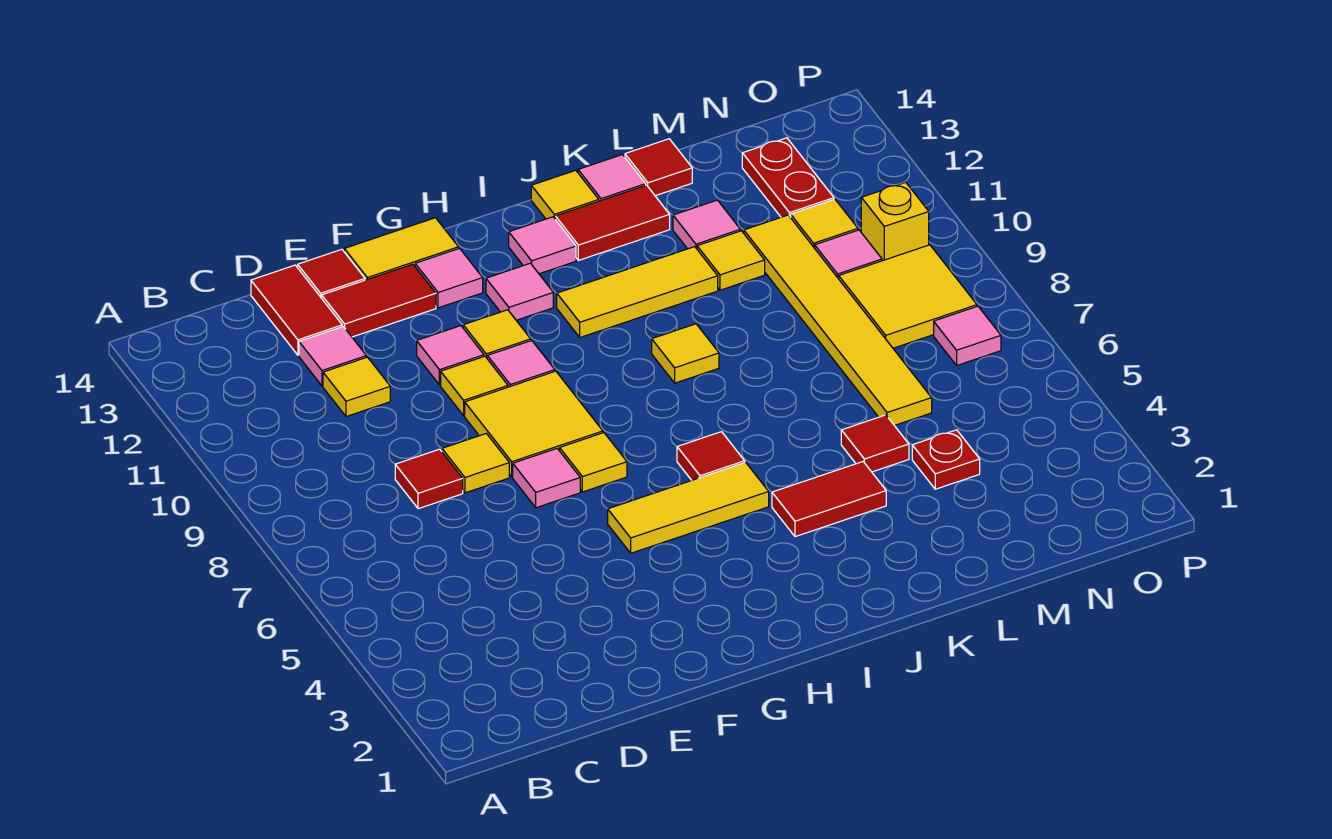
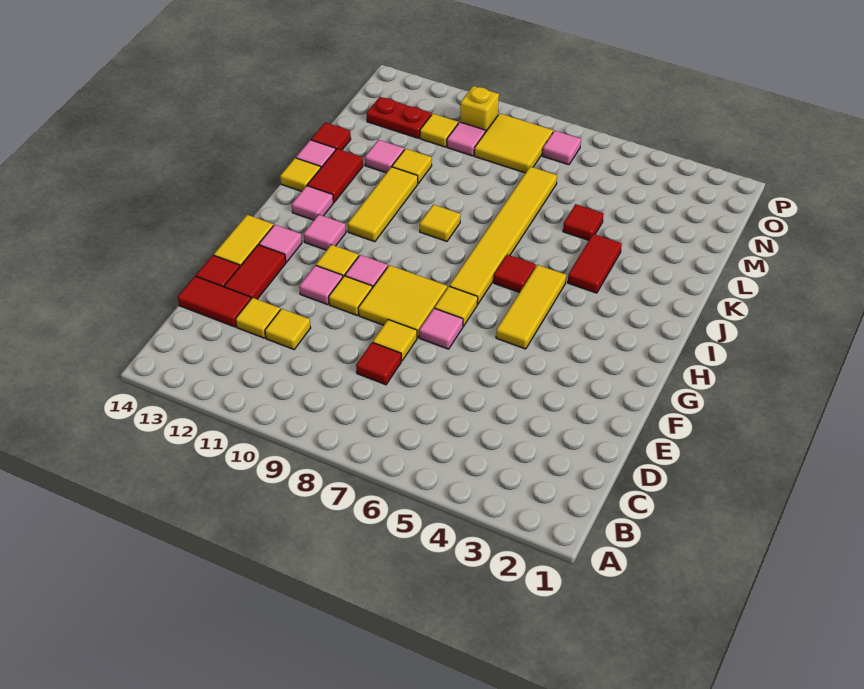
pink tile D12 level 1 -> yellow tile D12 level 1
red plate M4 level 1 -> none
yellow tile M6:M11 level 1 -> yellow tile H7:M7 level 1

